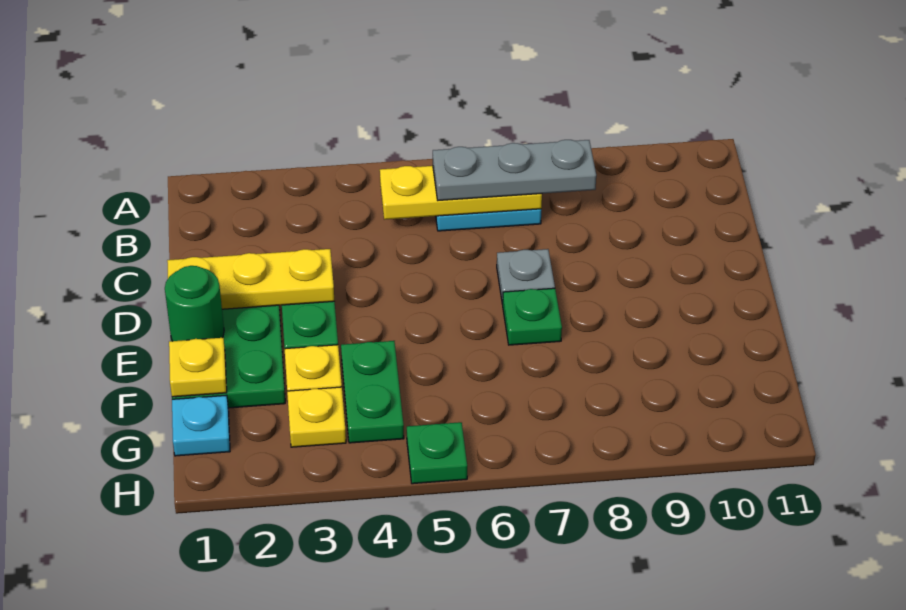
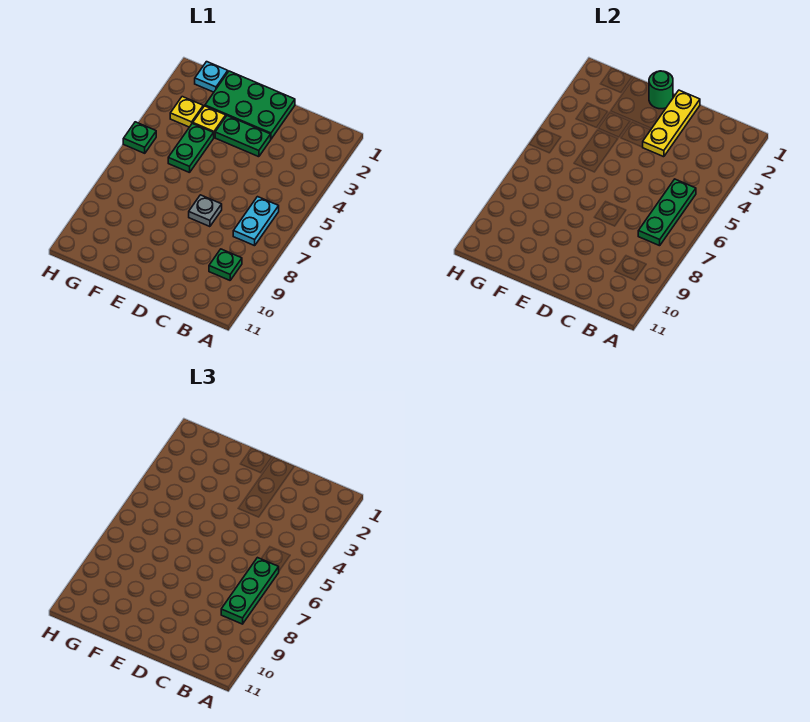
yellow plate B5:B7 level 2 -> green plate B5:B7 level 2
grey plate B6:B8 level 3 -> green plate B6:B8 level 3
green plate E7 level 1 -> green plate B9 level 1
yellow plate F1 level 2 -> none
green plate F4:G4 level 1 -> green plate F4:F5 level 1

